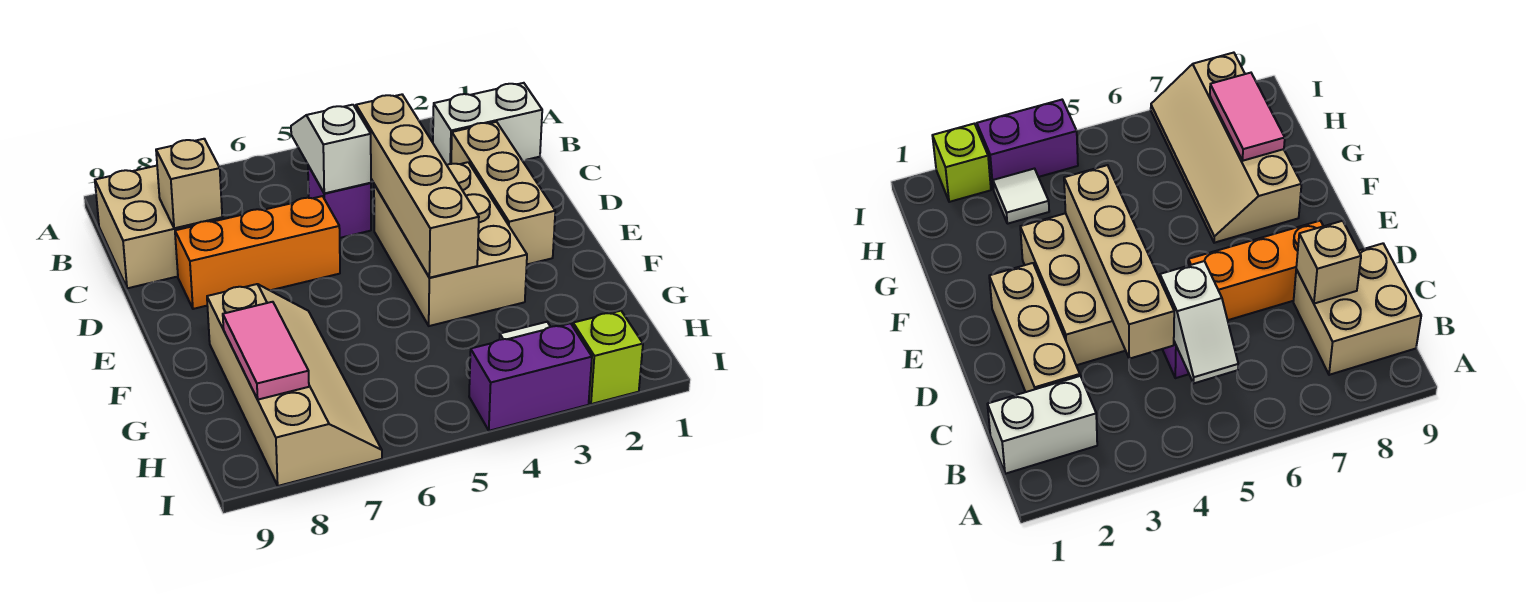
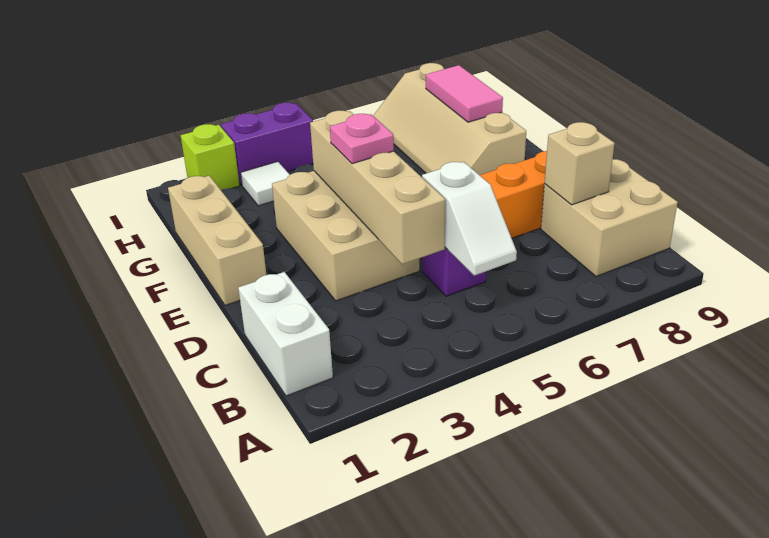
white brick B1:B2 level 1 -> white brick B1:C1 level 1
tan brick C2:E2 level 1 -> tan brick E1:G1 level 1
none -> pink plate E4 level 3

